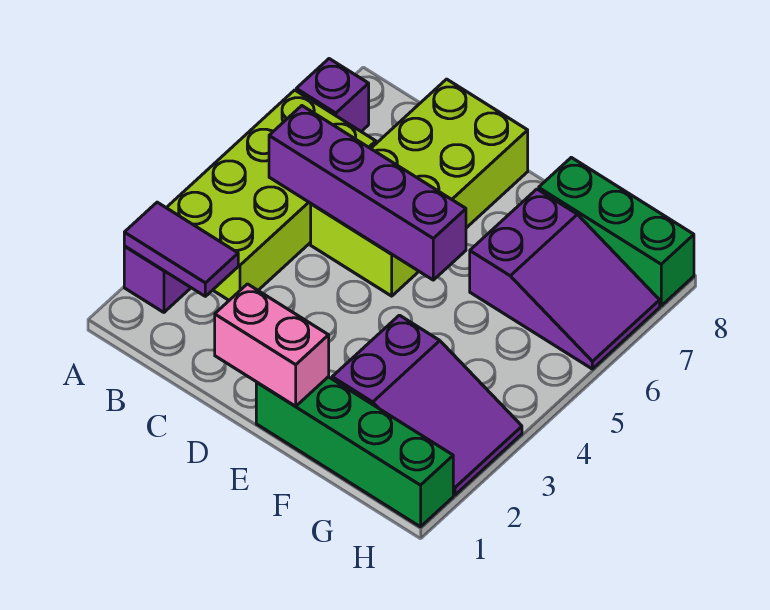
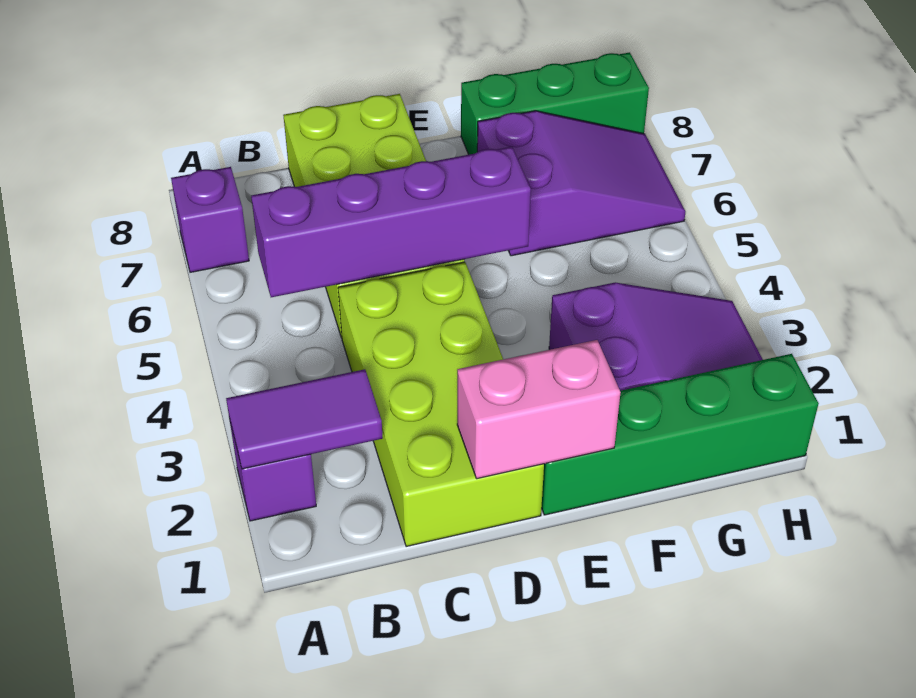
lime brick A3:B6 level 1 -> lime brick C1:D4 level 1

